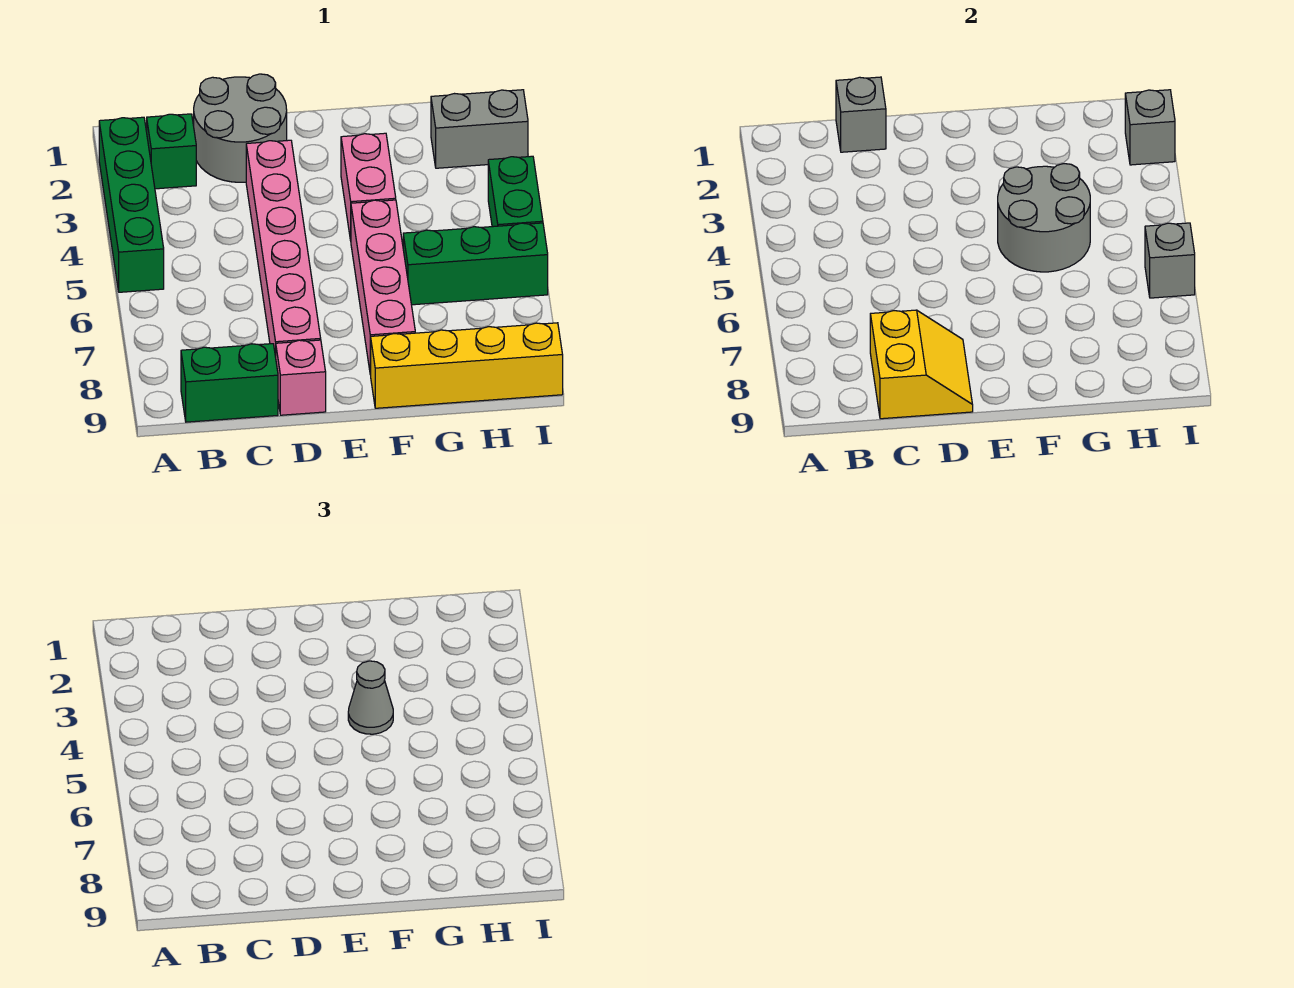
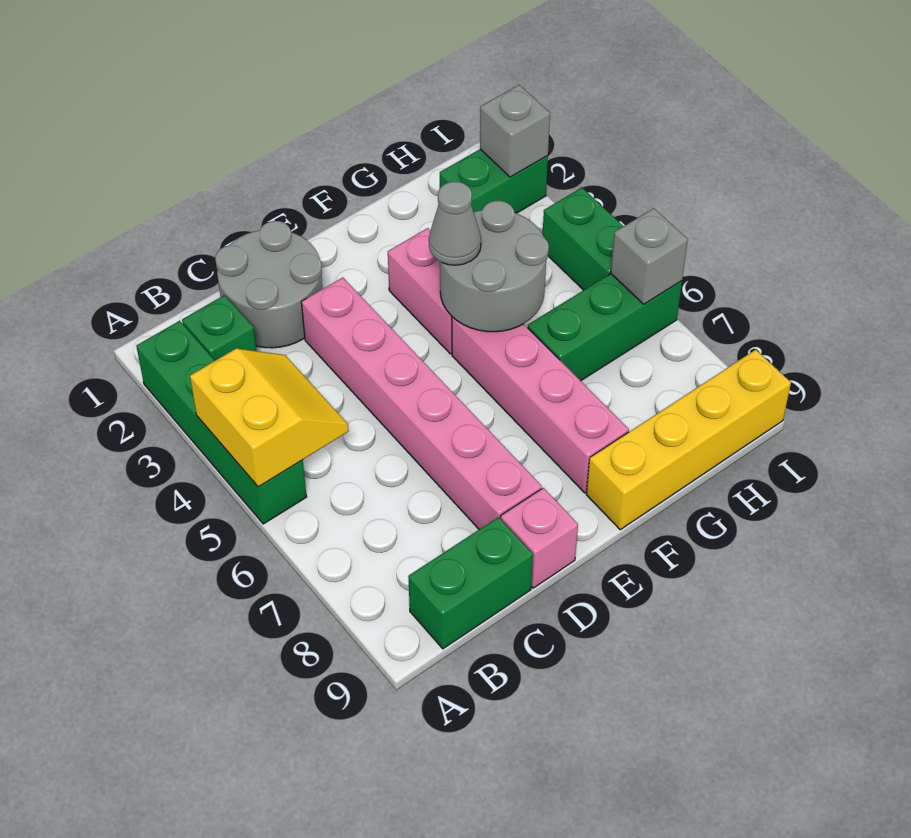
grey brick C1 level 2 -> none
yellow slope C8:D9 level 2 top C -> yellow slope A4:B5 level 2 top A
grey brick H2:I2 level 1 -> green brick H2:I2 level 1

